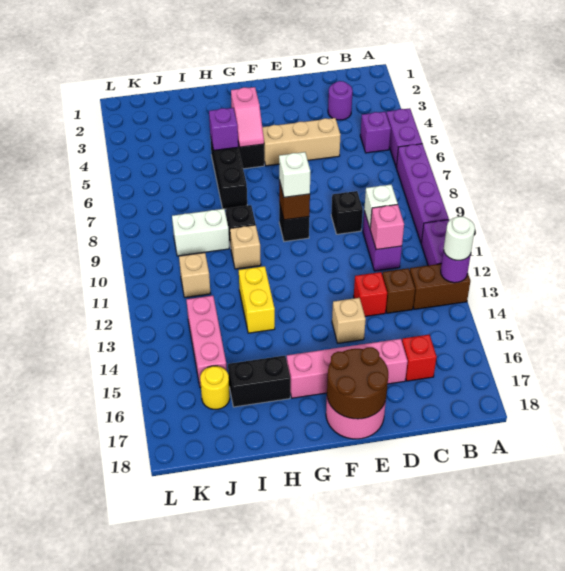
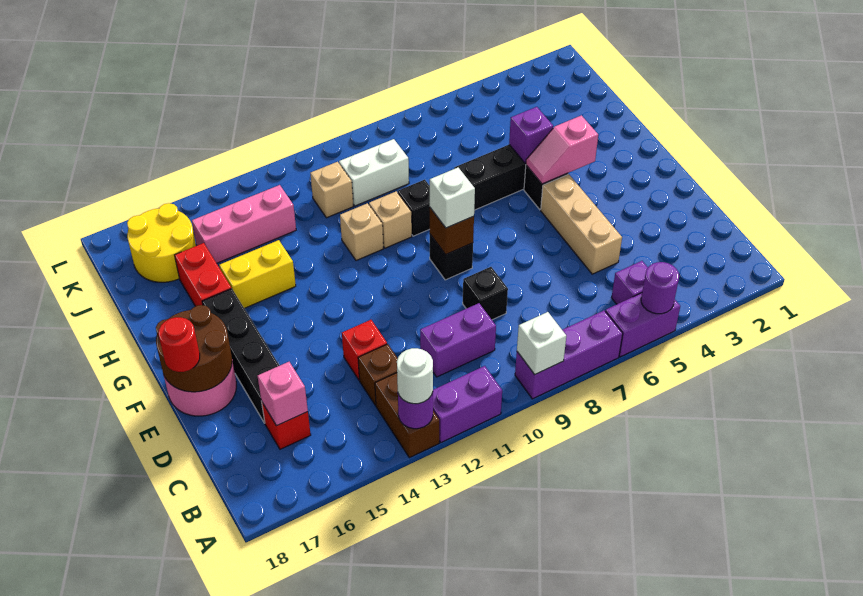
purple brick A7:A10 level 1 -> purple brick A7:A9 level 1
purple round brick C3 level 1 -> purple round brick A5 level 2
white brick C10 level 2 -> white brick A9 level 2
pink brick C11 level 2 -> pink brick C16 level 2
pink brick D16:G16 level 1 -> black brick D16:G16 level 1
tan brick E14 level 1 -> tan brick H11 level 1
none -> red round brick E18 level 3
yellow brick H12:H13 level 1 -> yellow brick H14:H15 level 1
black brick H16:I16 level 1 -> red brick H16:I16 level 1
white brick I9:J9 level 1 -> white brick J9:J10 level 1
yellow round brick J16 level 1 -> yellow round brick J16:K17 level 1

